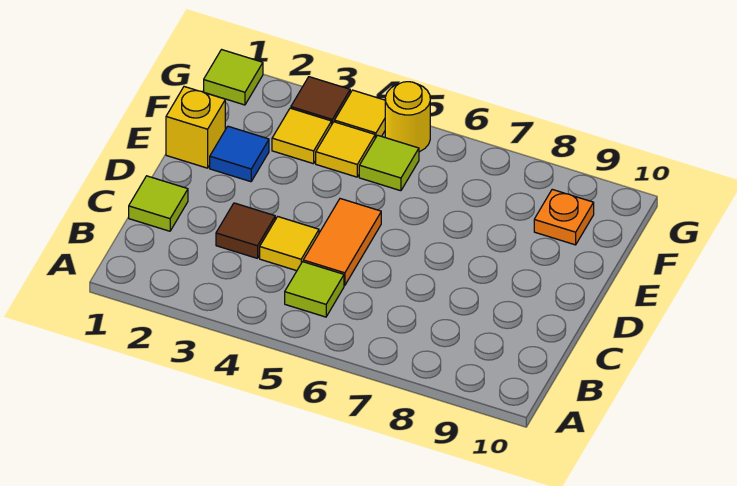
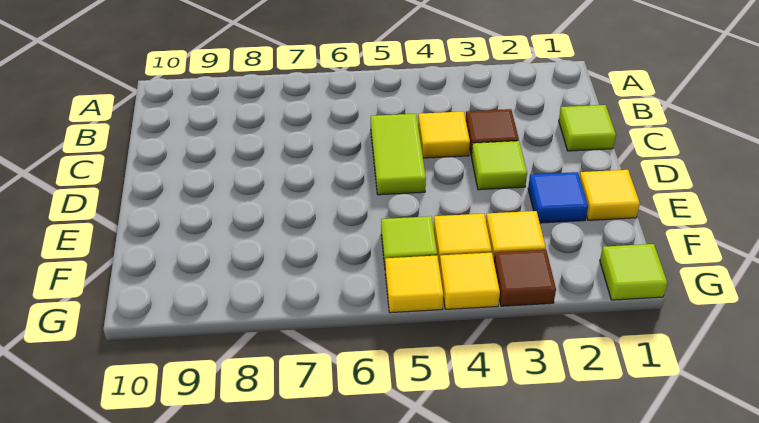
lime tile B5 level 1 -> lime tile D3 level 1
orange tile C5:D5 level 1 -> lime tile C5:D5 level 1
yellow brick E1 level 1 -> yellow tile E1 level 1
orange plate F9 level 1 -> none
yellow round brick G5 level 1 -> yellow tile G5 level 1

